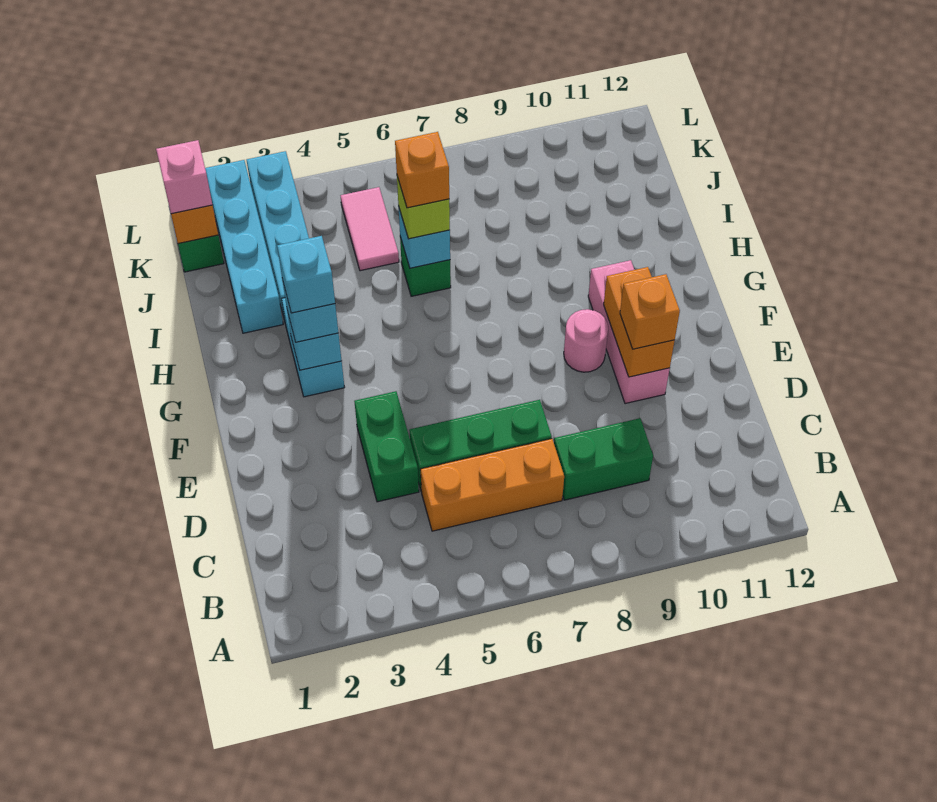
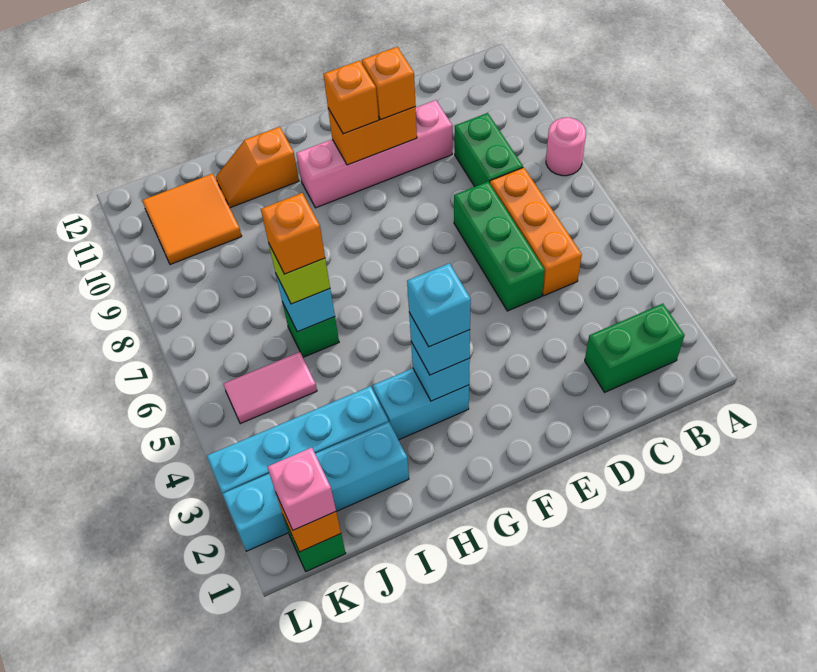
green brick D4:E4 level 1 -> green brick B2:C2 level 1
pink brick E10:G10 level 1 -> pink brick D10:G10 level 1
pink round brick F9 level 1 -> pink round brick A8 level 1
none -> orange brick F10 level 3
none -> orange slope H11:I11 level 1 top H
none -> orange tile J10:K11 level 1

